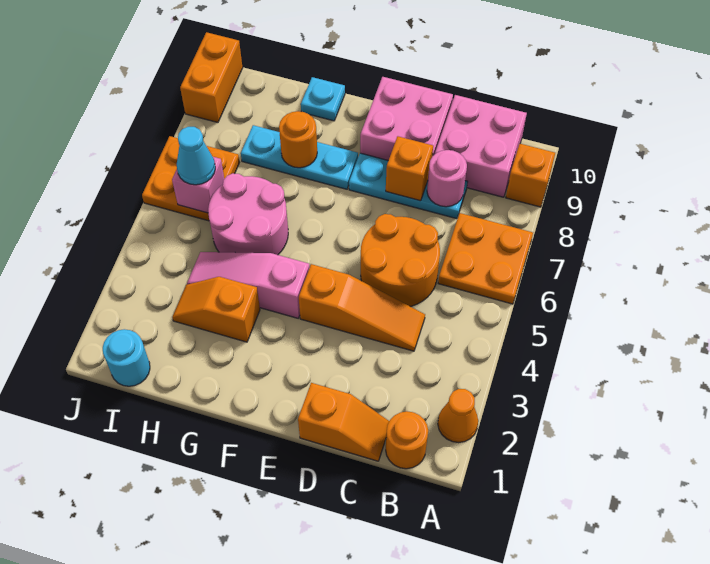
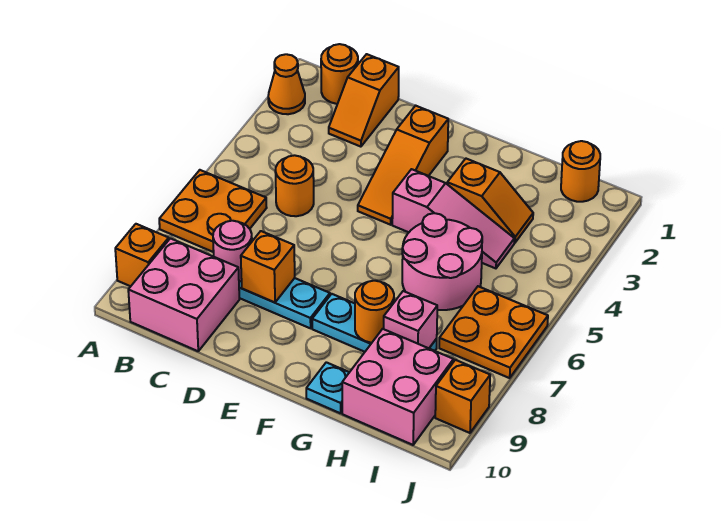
orange slope C1:D1 level 1 top D -> orange slope C1:C2 level 1 top 1
orange slope C4:E4 level 1 top E -> orange slope E2:E4 level 1 top 2
orange round brick C5:D6 level 1 -> orange round brick C5 level 1
pink brick D9:E10 level 1 -> pink brick H9:I10 level 1
cyan round brick I1 level 1 -> orange round brick I1 level 1
pink brick I6 level 2 -> pink brick H8 level 2
cyan cone I6 level 3 -> none
orange brick J9:J10 level 1 -> orange brick J9 level 1

